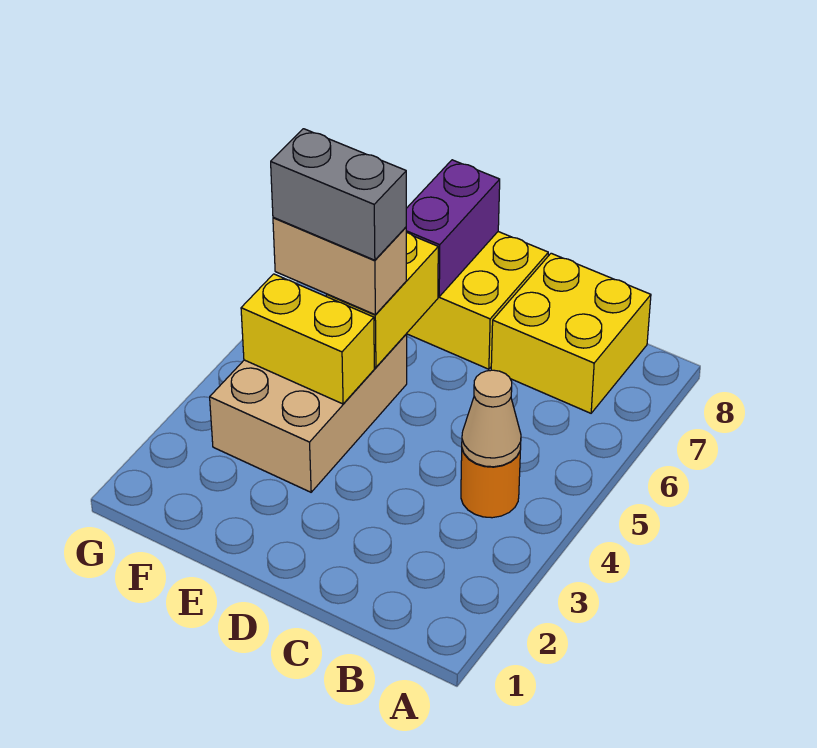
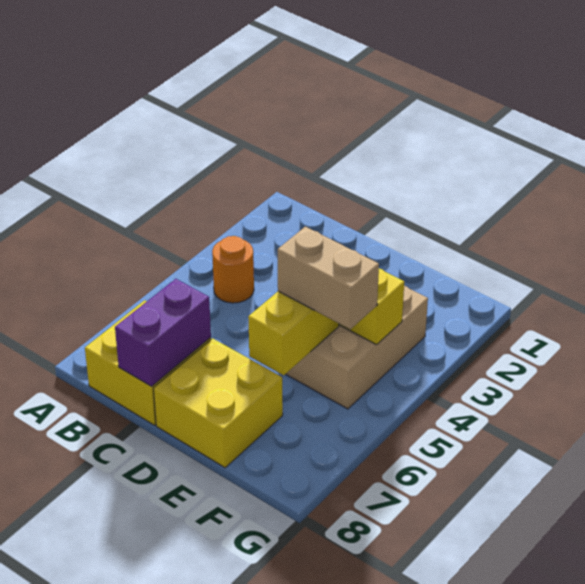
tan cone B4 level 2 -> none
grey brick E5:F5 level 4 -> none
purple brick E7:E8 level 2 -> purple brick C7:C8 level 2

